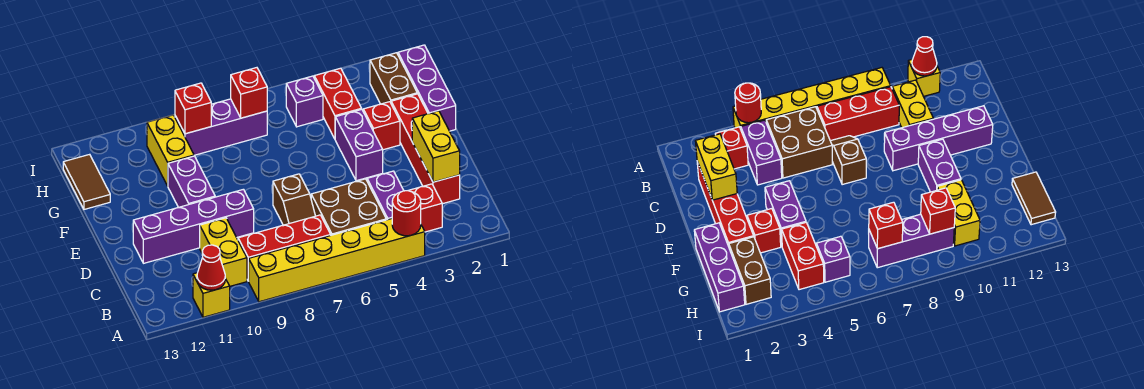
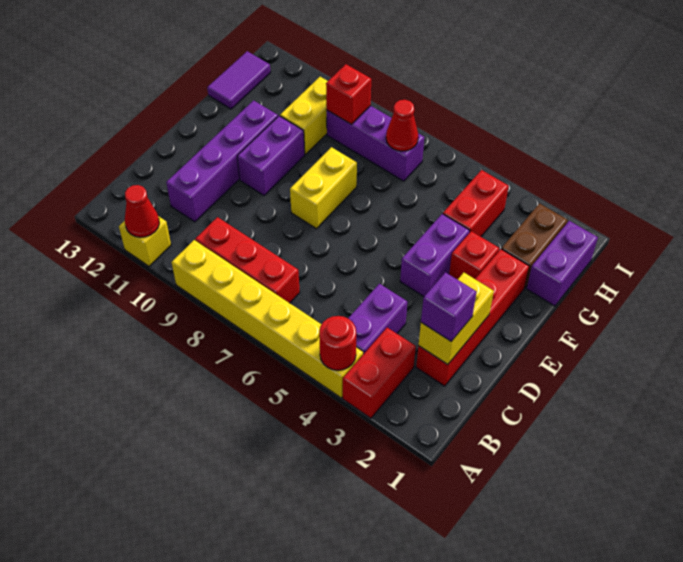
red brick B3 level 1 -> red brick A3:B3 level 1
brown brick B5:C6 level 1 -> none
yellow brick B10:C10 level 1 -> yellow brick E8:F8 level 1
brown slope C7:D7 level 1 top D -> none
purple brick D9:D12 level 1 -> purple brick C11:F11 level 1
purple brick F1:H1 level 1 -> purple brick G1:H1 level 1
brown tile G13:H13 level 1 -> purple tile G13:H13 level 1
purple brick H5 level 1 -> purple brick C2 level 3
red brick H7 level 2 -> red cone H7 level 2

